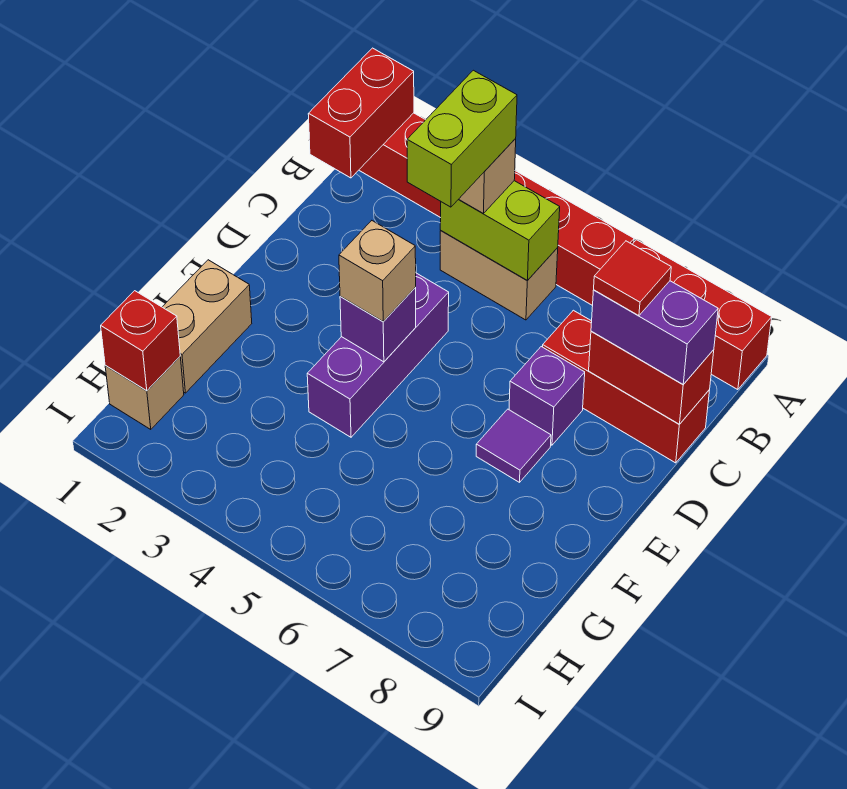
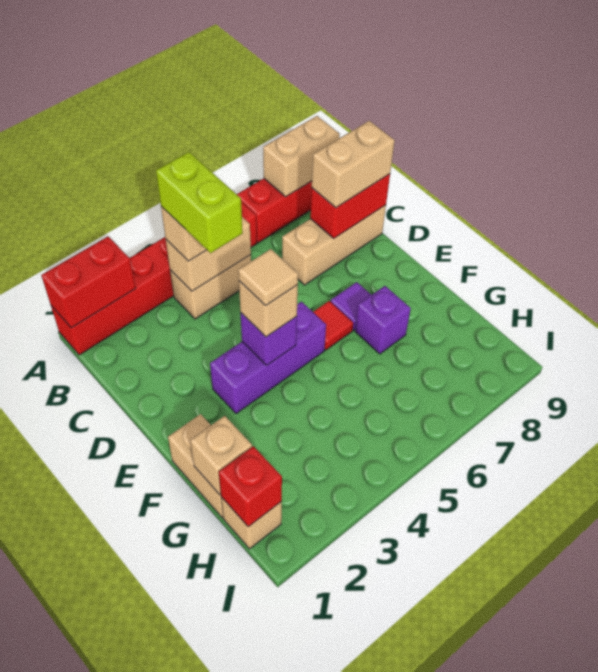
red brick A1:B1 level 2 -> red brick A1:A2 level 2
none -> tan brick A8:A9 level 2
lime brick B4:B5 level 2 -> tan brick B4:B5 level 2
red brick C7:C9 level 1 -> tan brick C7:C9 level 1
purple brick C8:C9 level 3 -> tan brick C8:C9 level 3
red tile C8 level 4 -> red tile E6 level 1
purple brick D4:F4 level 1 -> purple brick E3:E5 level 1
purple brick D7 level 1 -> purple brick F7 level 1
none -> tan tile E4 level 4
none -> tan brick G1 level 2

